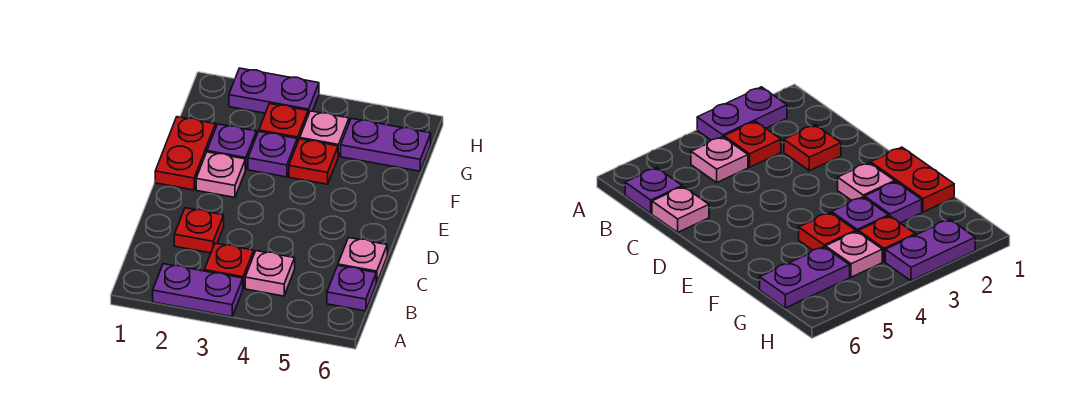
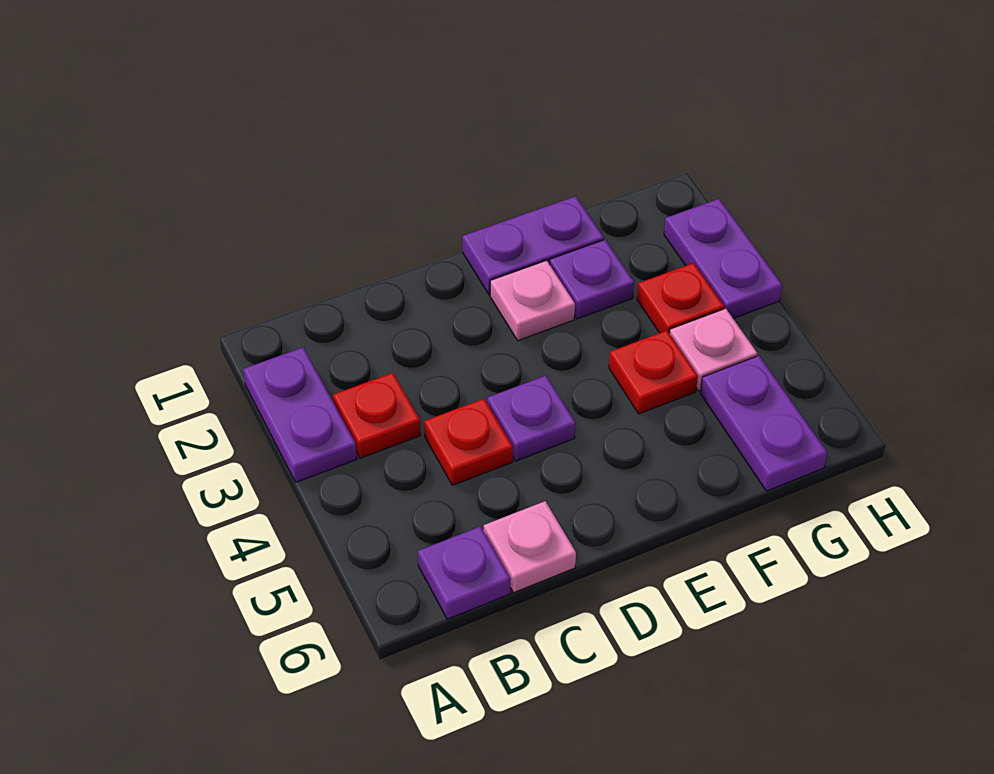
pink plate B4 level 1 -> none
red plate C2 level 1 -> red plate C4 level 1
red plate E1:F1 level 1 -> purple plate E1:F1 level 1
purple plate F3 level 1 -> purple plate D4 level 1

